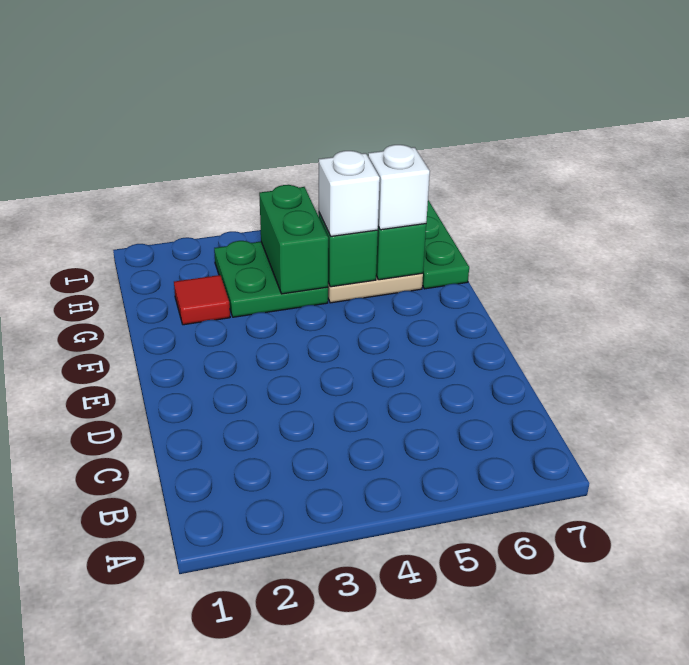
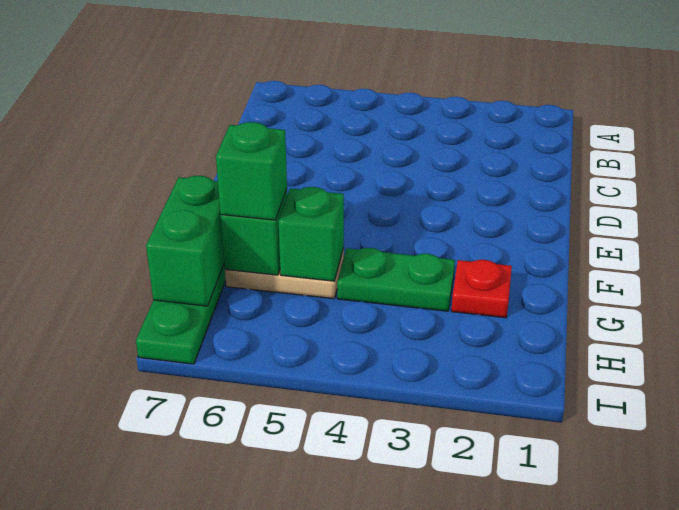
red tile G2 level 1 -> red plate G2 level 1
green plate G3:H4 level 1 -> green plate G3:G4 level 1
green brick G4:H4 level 2 -> green brick G7:H7 level 2
white brick G5 level 3 -> none
white brick G6 level 3 -> green brick G6 level 3

